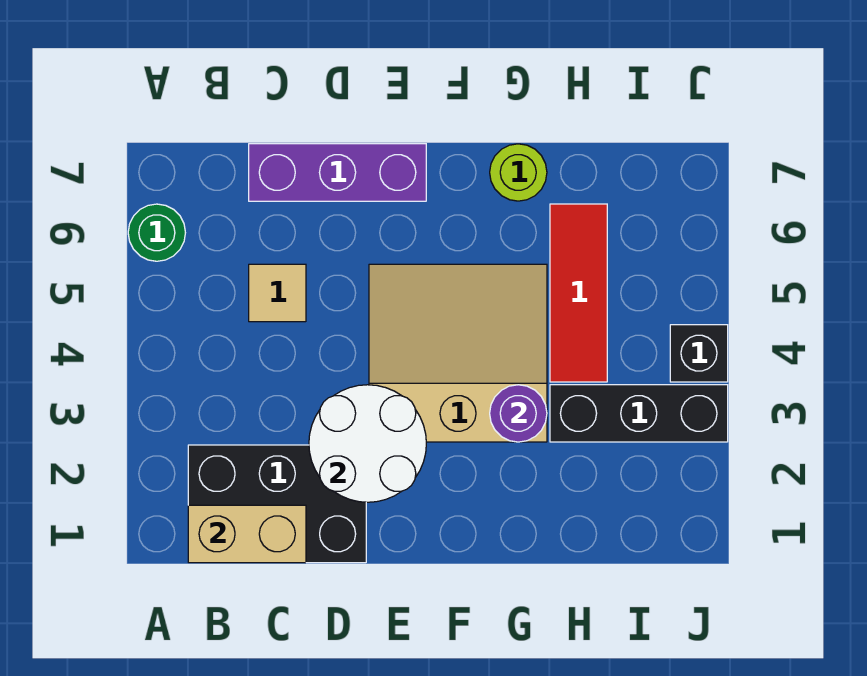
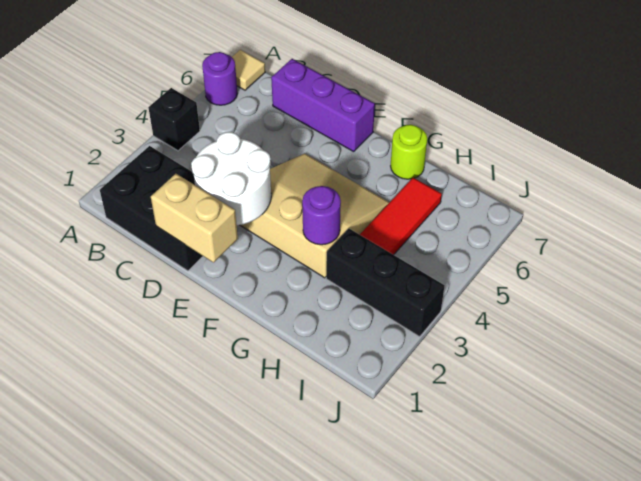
green round brick A6 level 1 -> purple round brick A6 level 1
tan brick B1:C1 level 2 -> tan brick D1:E1 level 2
tan tile C5 level 1 -> tan tile A7 level 1
black brick J4 level 1 -> black brick A4 level 1

